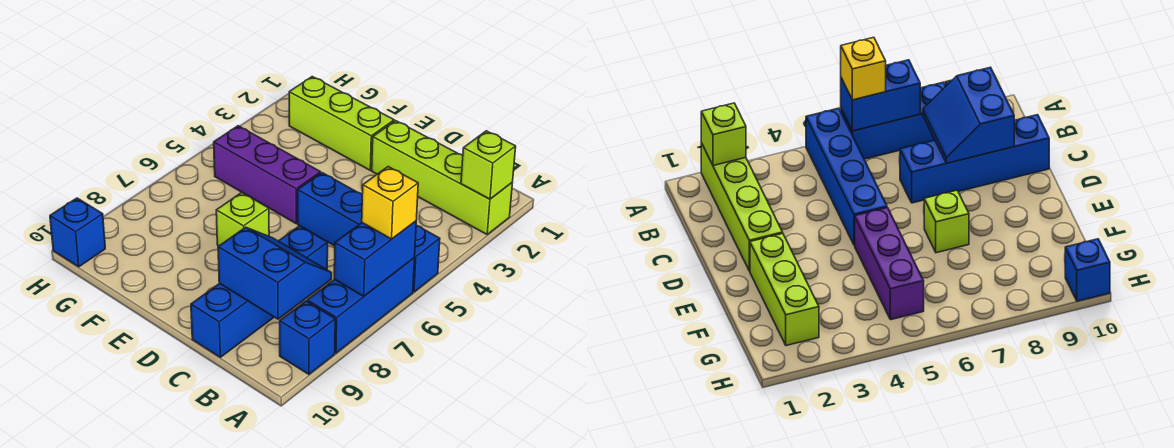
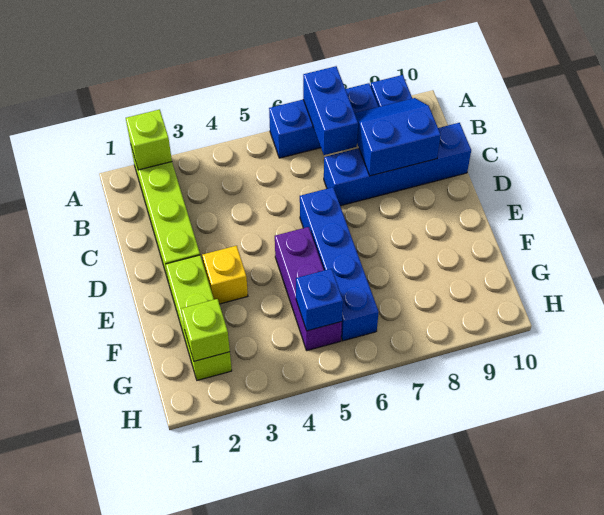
blue brick A5:D5 level 1 -> blue brick D6:G6 level 1
blue brick A6:A7 level 2 -> blue brick A7:B7 level 2
yellow brick A6 level 3 -> yellow brick E3 level 1
blue slope B8:C9 level 2 top 9 -> blue slope B8:C9 level 2 top C
lime brick E7 level 1 -> lime brick G2 level 2
blue brick H10 level 1 -> blue brick G5 level 2

